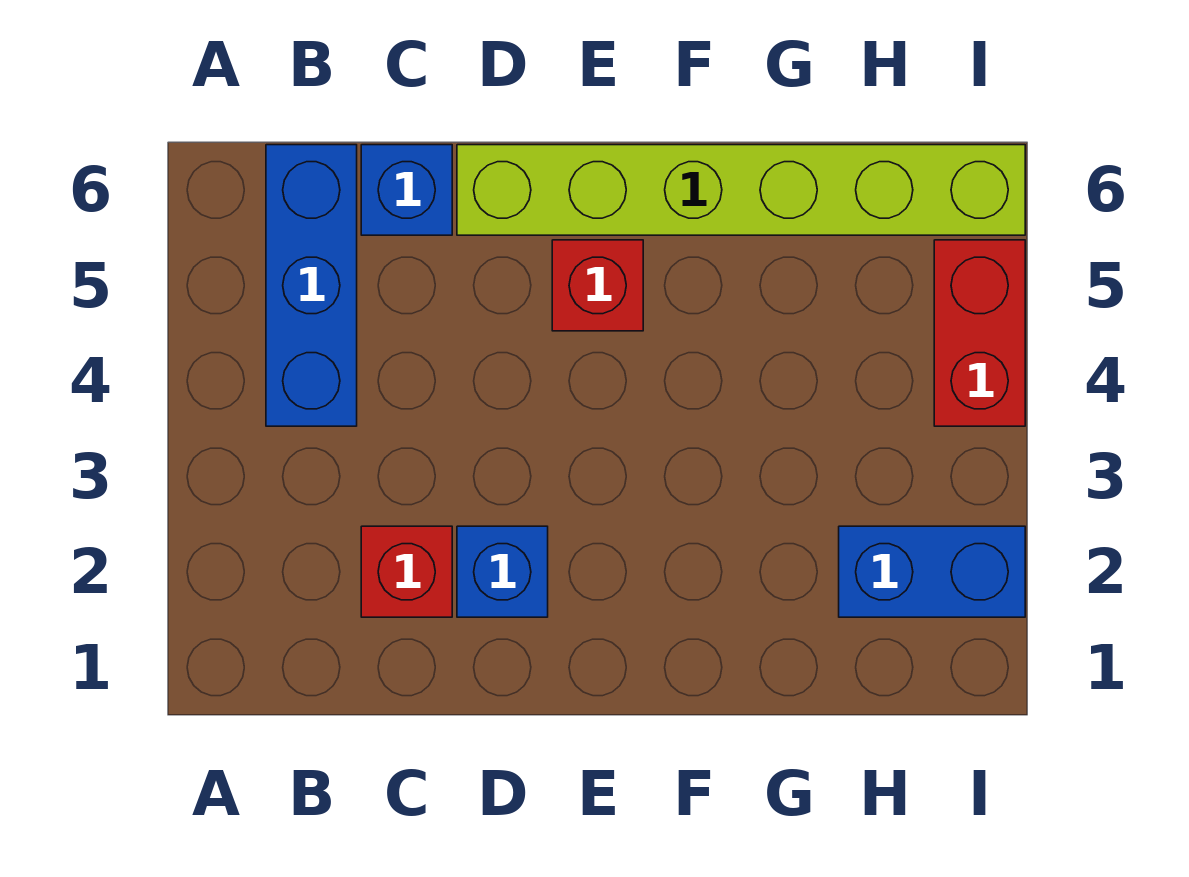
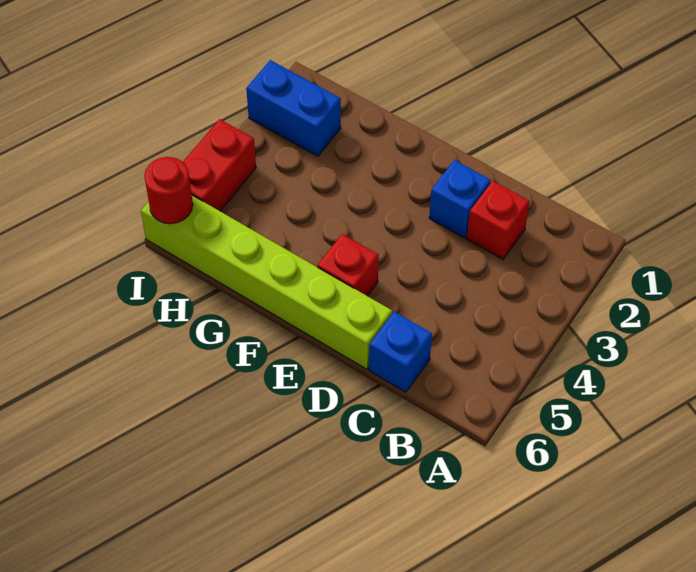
blue brick B4:B6 level 1 -> none
none -> red round brick I6 level 2

